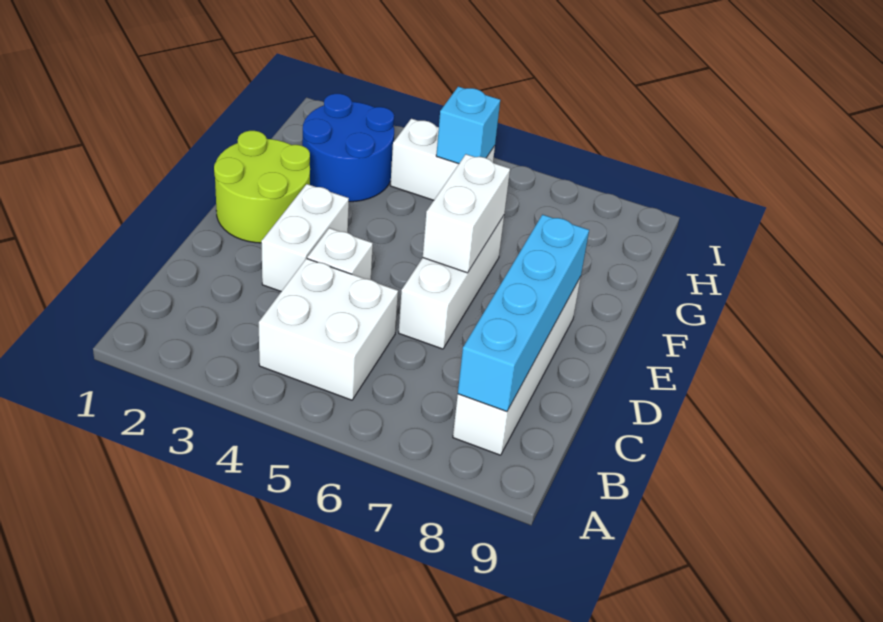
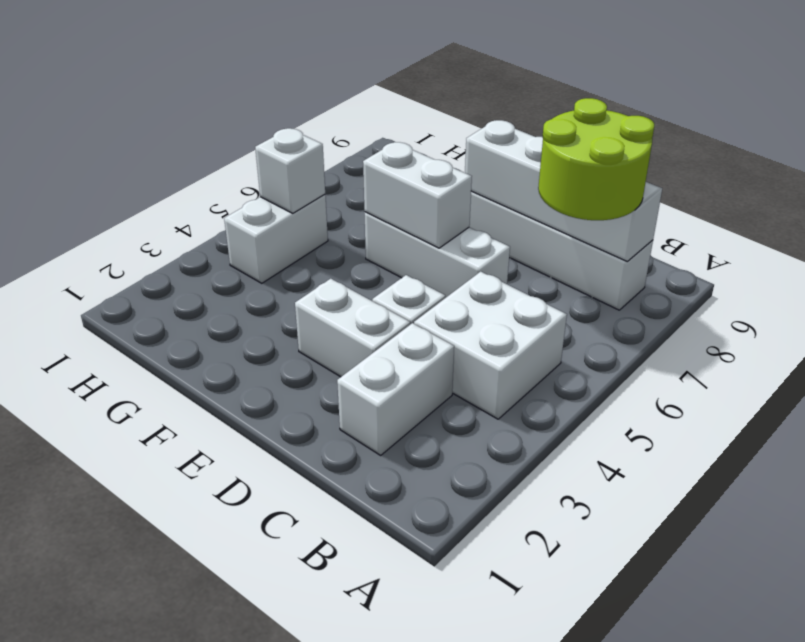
cyan brick B8:E8 level 2 -> white brick B8:E8 level 2
none -> white brick C2:C3 level 1
lime round brick E1:F2 level 1 -> lime round brick B7:C8 level 3
blue round brick G2:H3 level 1 -> none
cyan brick H5 level 2 -> white brick H5 level 2

